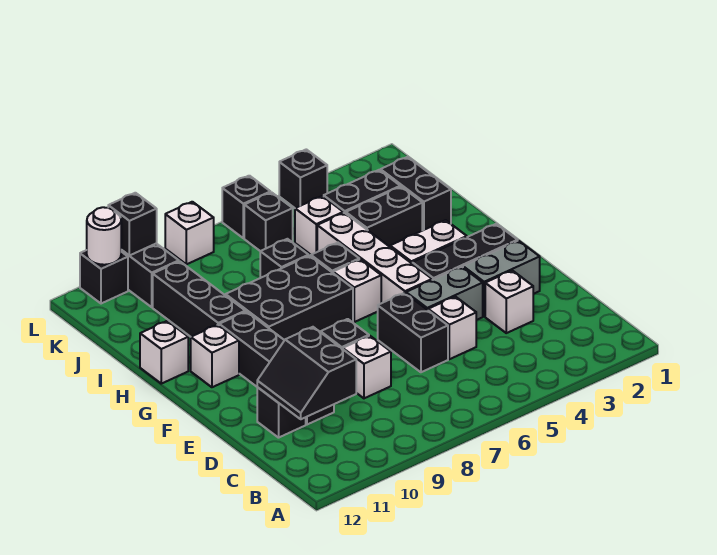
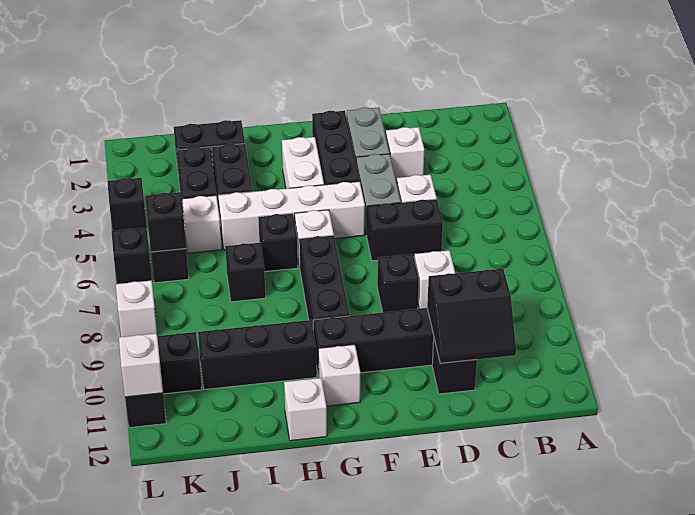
black brick G7:H9 level 1 -> black brick G7:G9 level 1
black brick L10 level 2 -> black brick K6 level 2
white round brick L11 level 2 -> white brick L11 level 2

